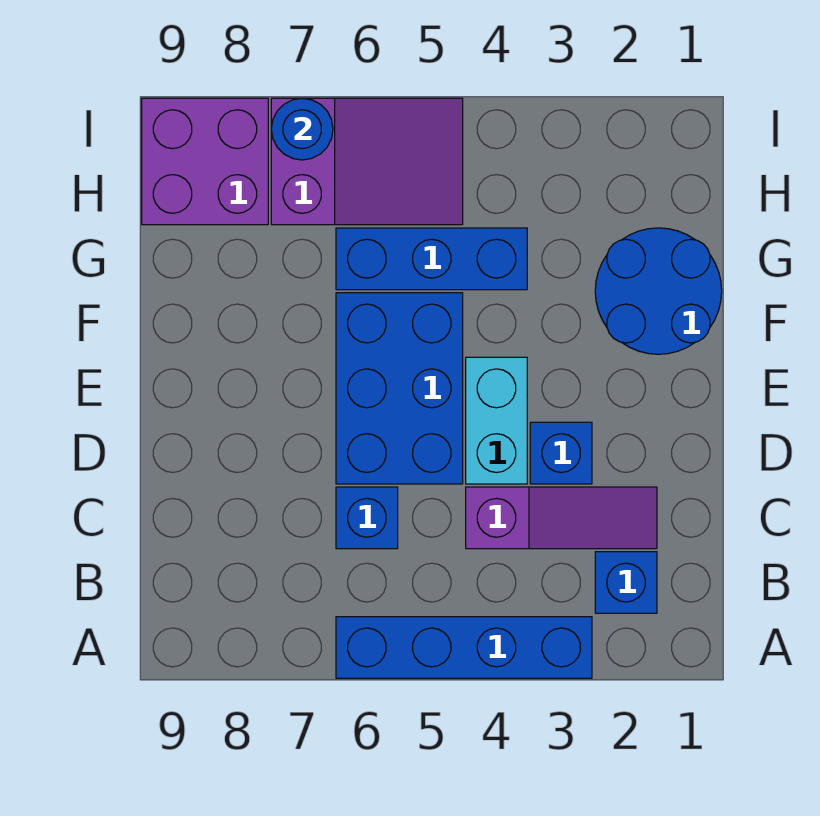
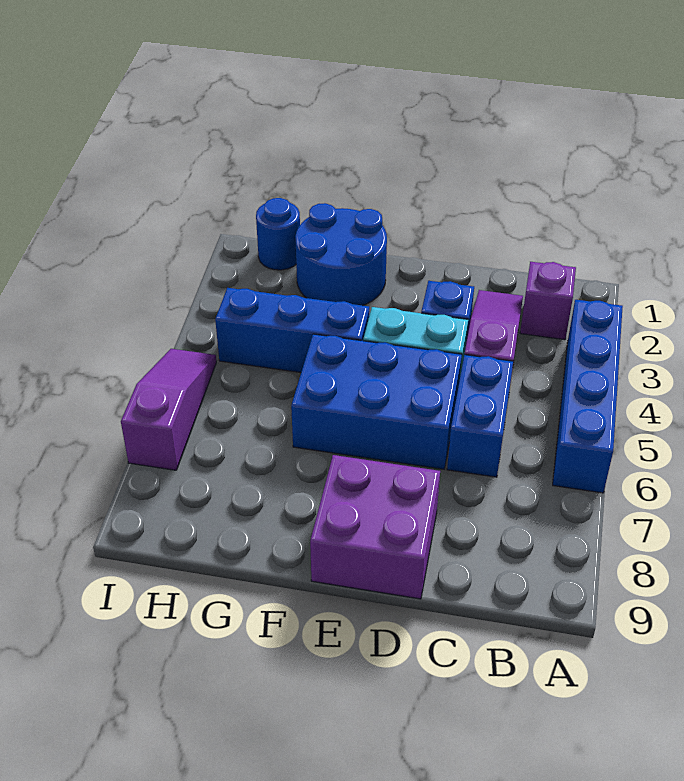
blue brick B2 level 1 -> purple brick B2 level 1
blue brick C6 level 1 -> blue brick C5:C6 level 1
blue brick G4:G6 level 1 -> blue brick F4:H4 level 1
purple slope H5:I7 level 1 top 7 -> purple slope I5:I7 level 1 top 7
purple brick H8:I9 level 1 -> purple brick D8:E9 level 1
blue round brick I7 level 2 -> blue round brick H1 level 1

